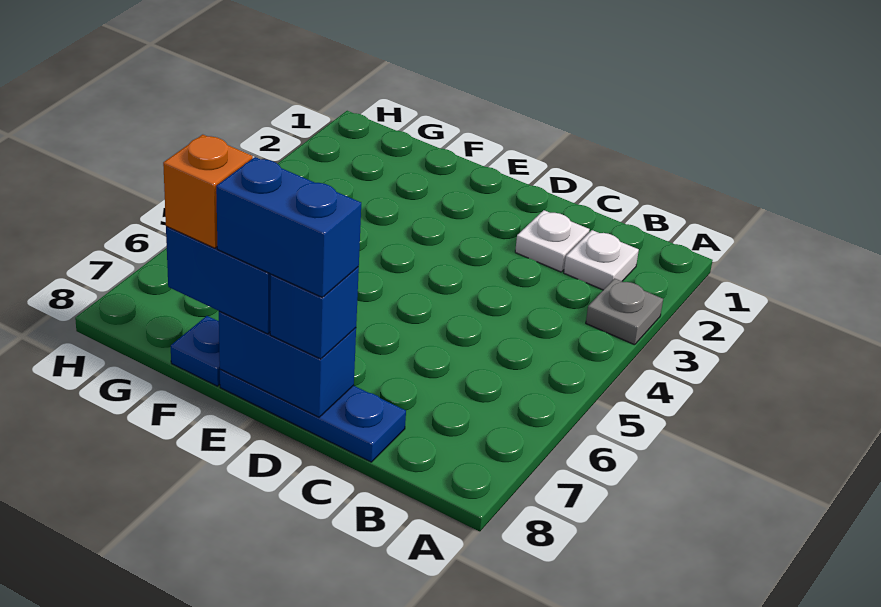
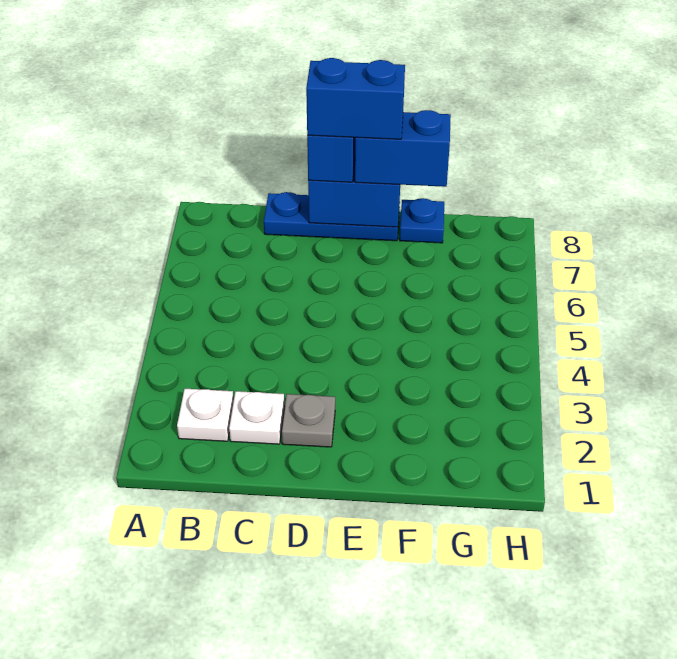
grey plate A3 level 1 -> grey plate D2 level 1
orange brick F8 level 4 -> none

